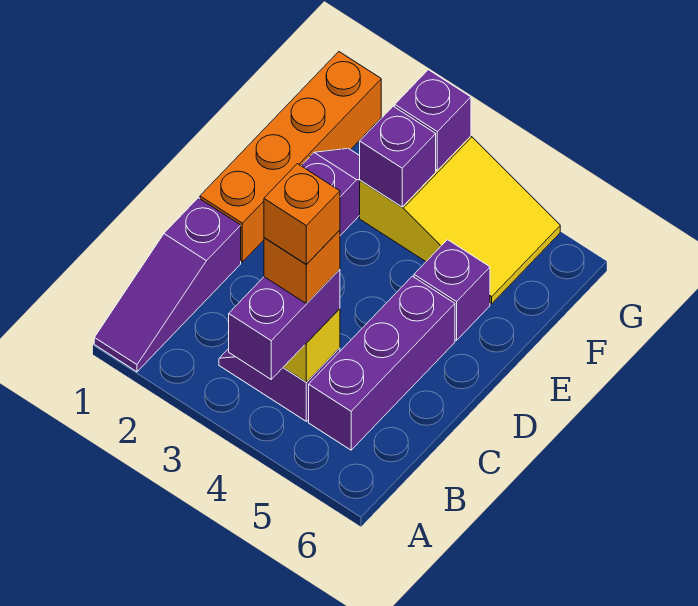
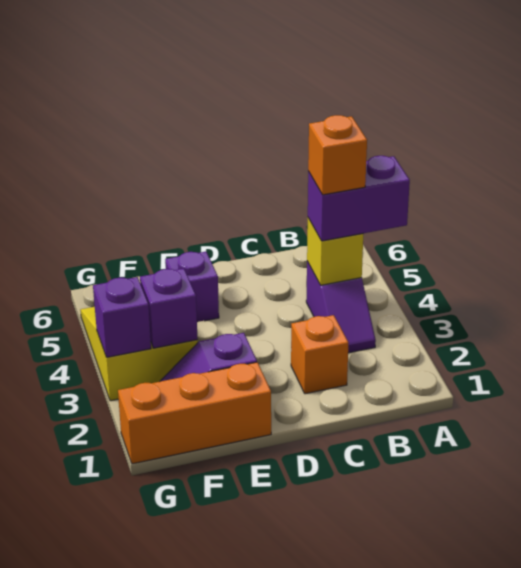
purple slope A1:C1 level 1 top C -> none
orange brick B4 level 5 -> orange brick C2 level 1
purple brick B5:D5 level 1 -> none
orange brick D1:G1 level 1 -> orange brick E1:G1 level 1

